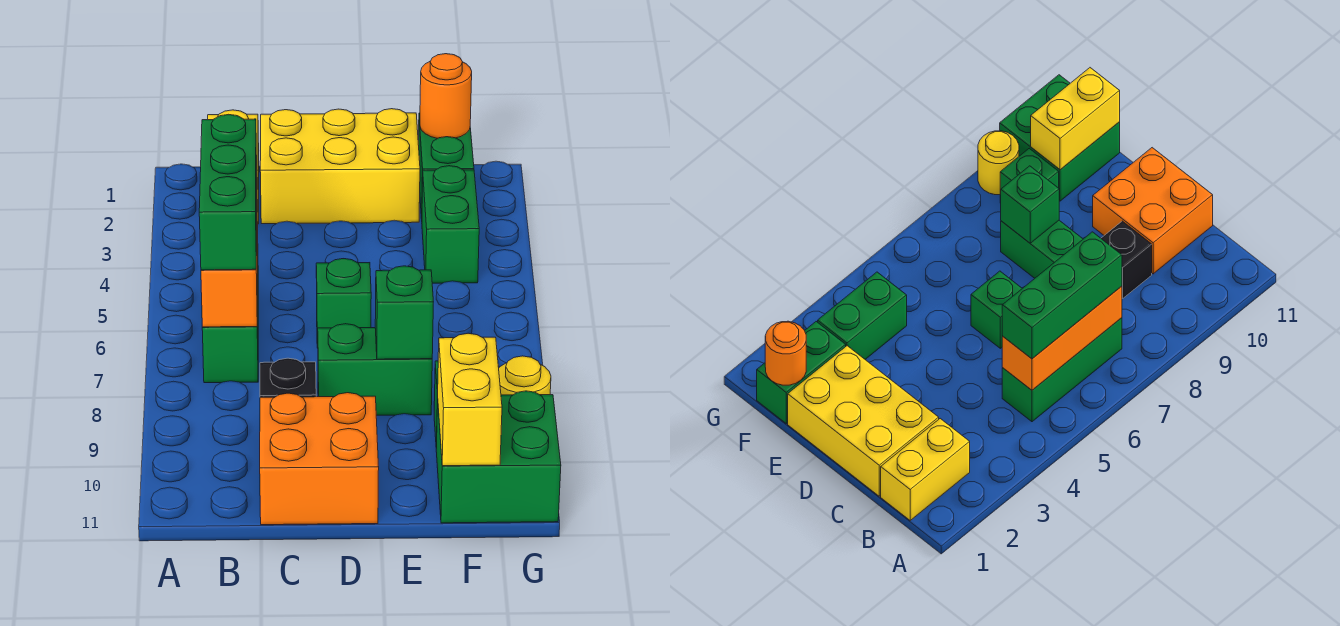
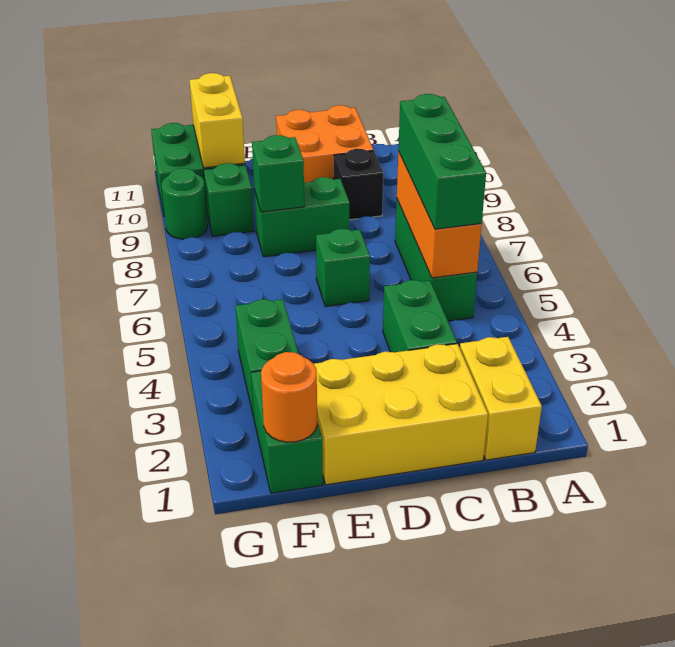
none -> green brick C3:C4 level 1
yellow round brick G9 level 1 -> green round brick G9 level 1

